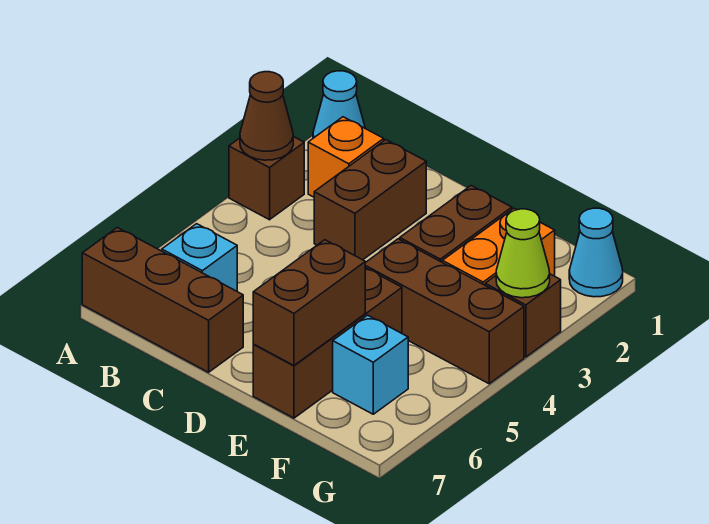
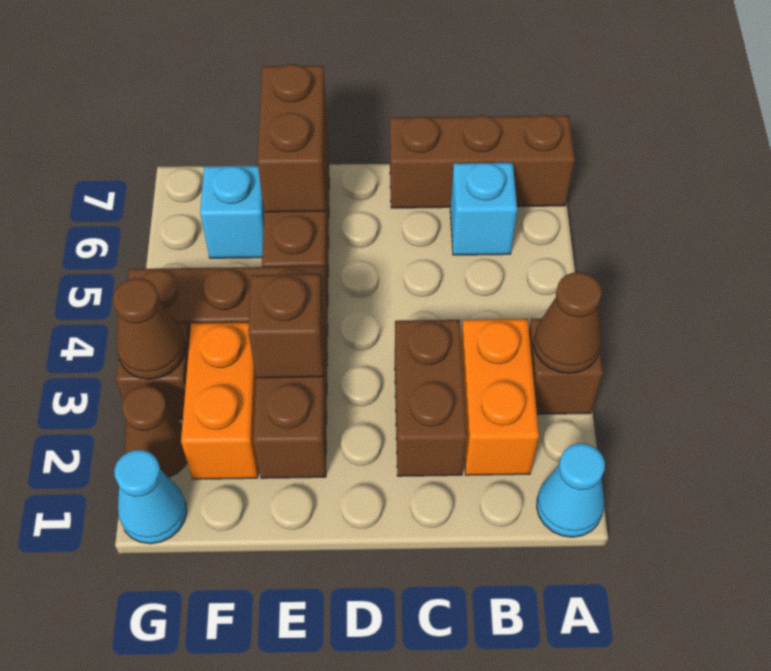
orange brick B2 level 1 -> orange brick B2:B3 level 1
none -> brown brick E3 level 2
none -> brown cone G2 level 1
lime cone G3 level 2 -> brown cone G3 level 2

